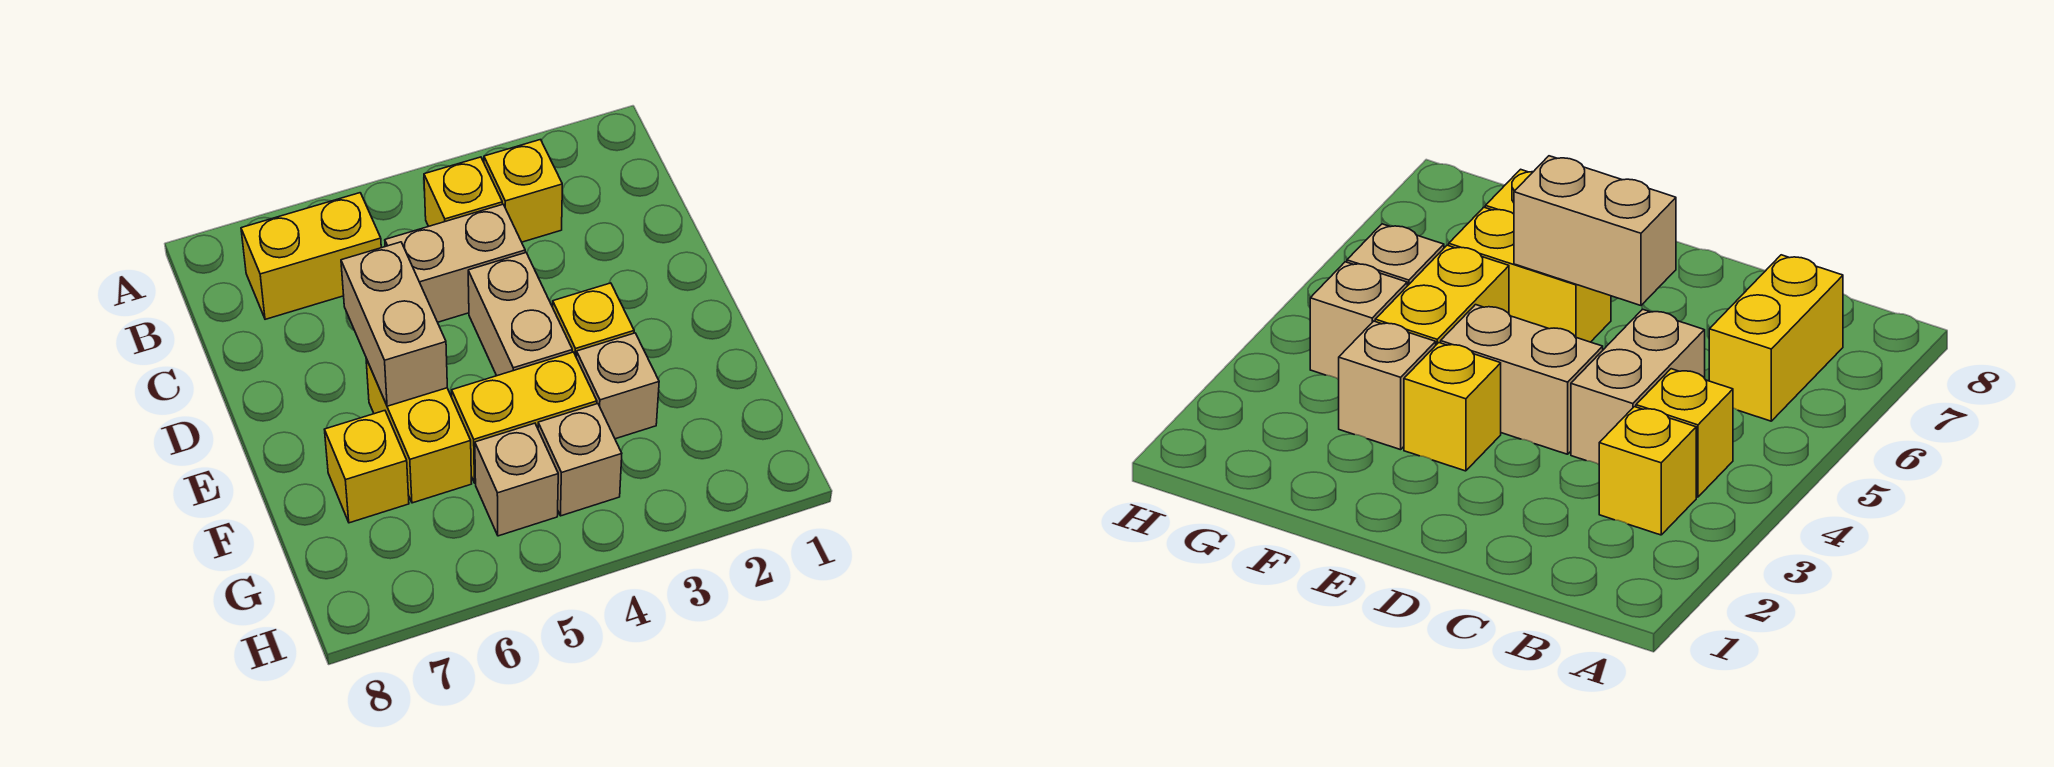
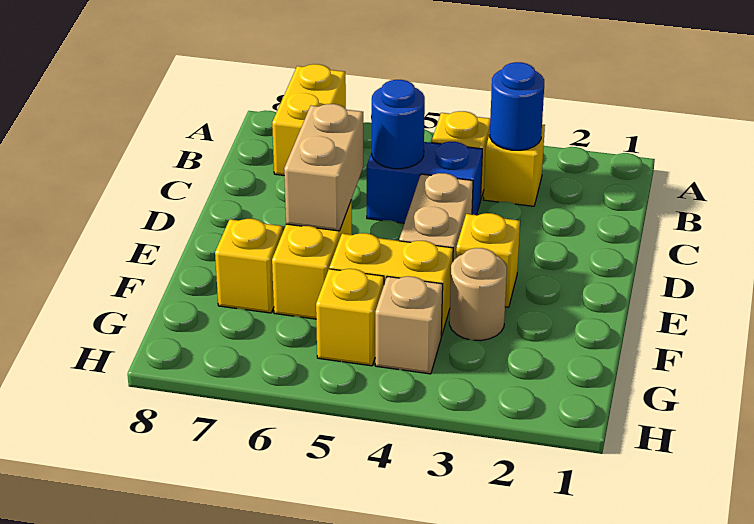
none -> blue round brick B3 level 2
yellow brick B6:B7 level 1 -> yellow brick A7:B7 level 1
tan brick C4:C5 level 1 -> blue brick C4:C5 level 1
none -> blue round brick C5 level 2
tan brick F3 level 1 -> tan round brick F3 level 1
tan brick G5 level 1 -> yellow brick G5 level 1

